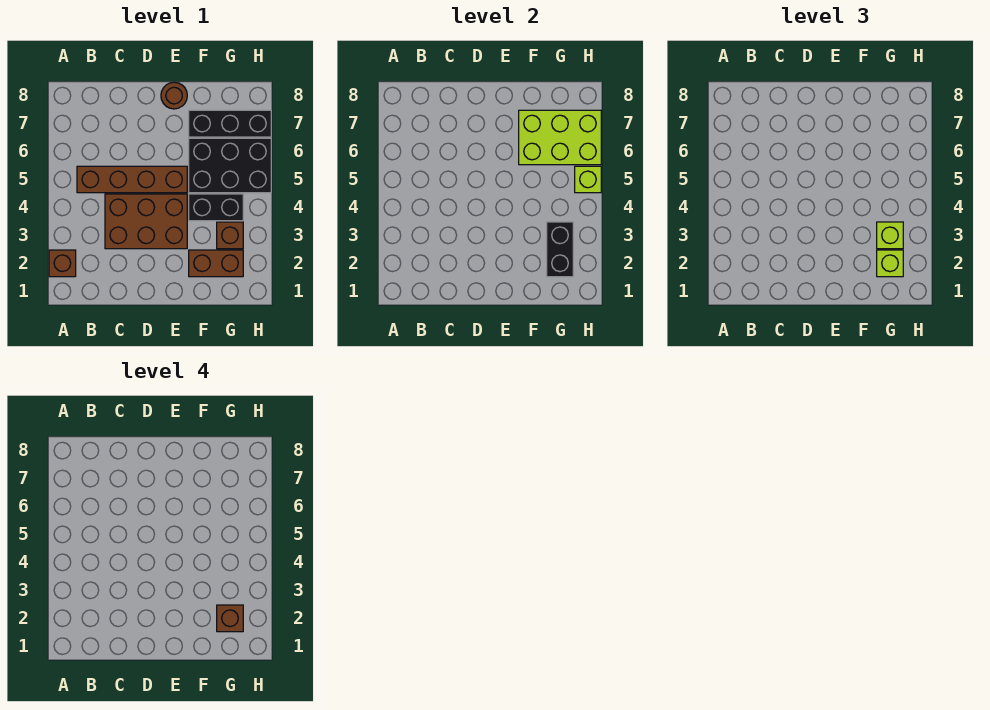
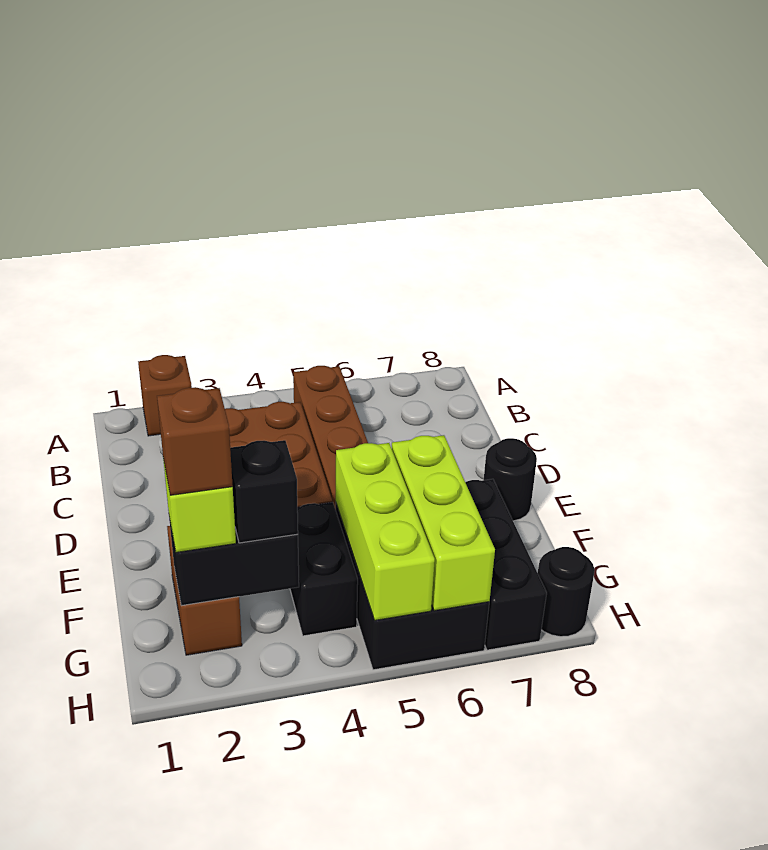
brown round brick E8 level 1 -> black round brick E8 level 1
lime brick F6:H7 level 2 -> lime brick F6:H6 level 2
brown brick G3 level 1 -> none
lime brick G3 level 3 -> black brick G3 level 3
lime brick H5 level 2 -> lime brick F5:H5 level 2
none -> black round brick H8 level 1

